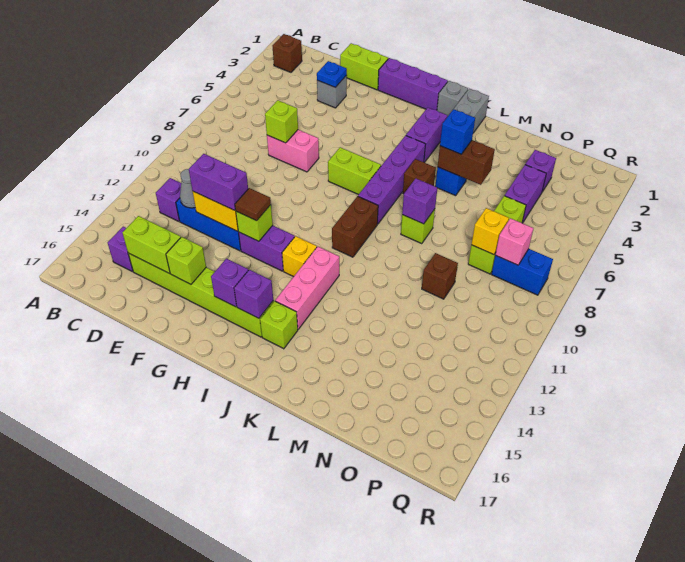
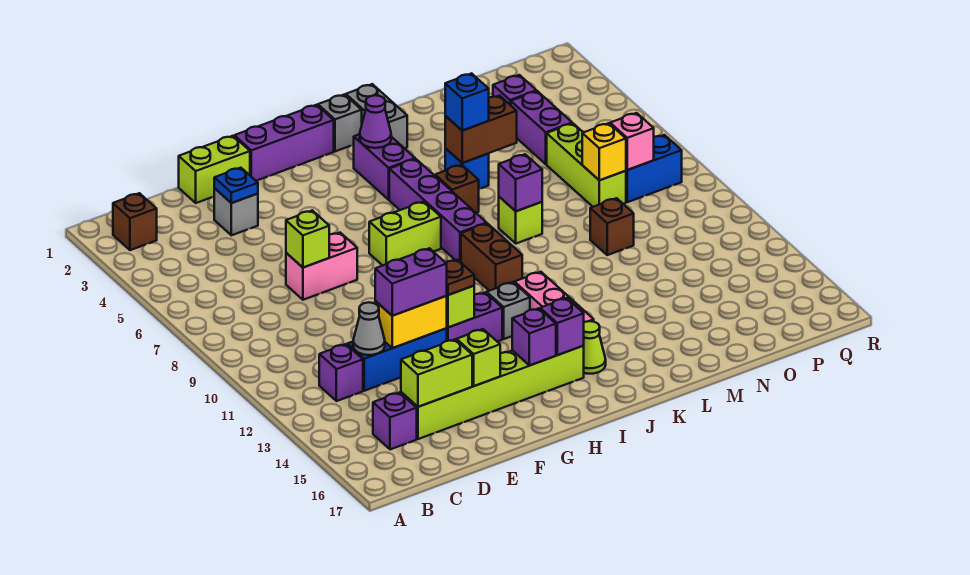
brown tile G12 level 3 -> brown plate G12 level 3
yellow brick I12 level 1 -> grey brick I12 level 1
none -> purple cone J3 level 2
lime brick J15 level 1 -> lime cone J15 level 1

